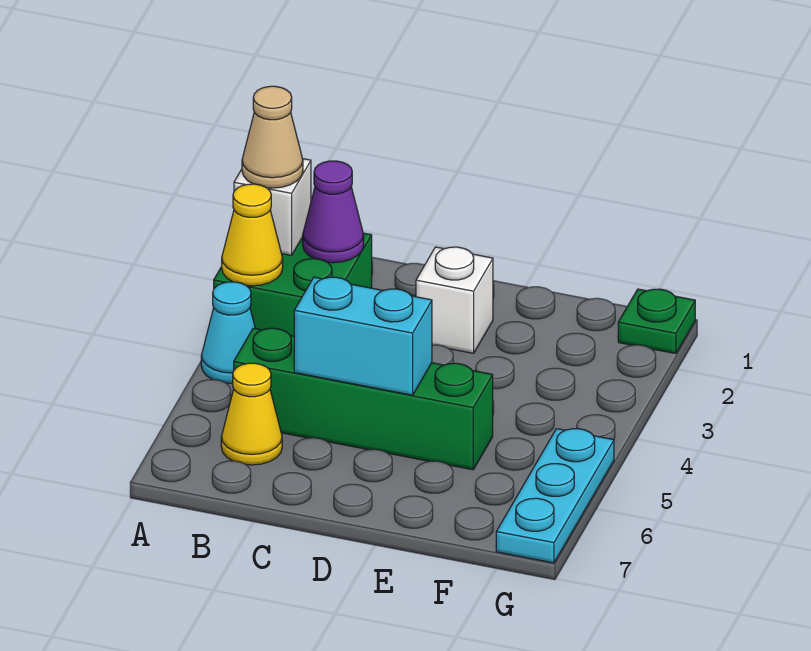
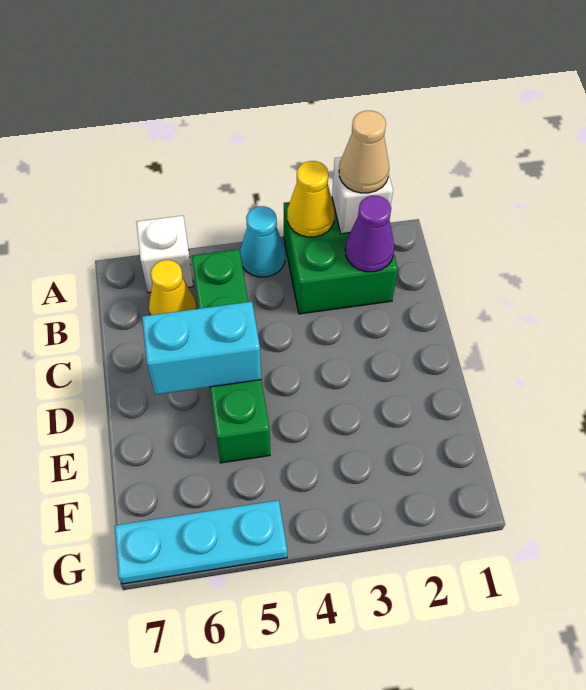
cyan brick C5:D5 level 2 -> cyan brick D5:D6 level 2
white brick D2 level 1 -> white brick A6 level 1
green plate G1 level 1 -> none

